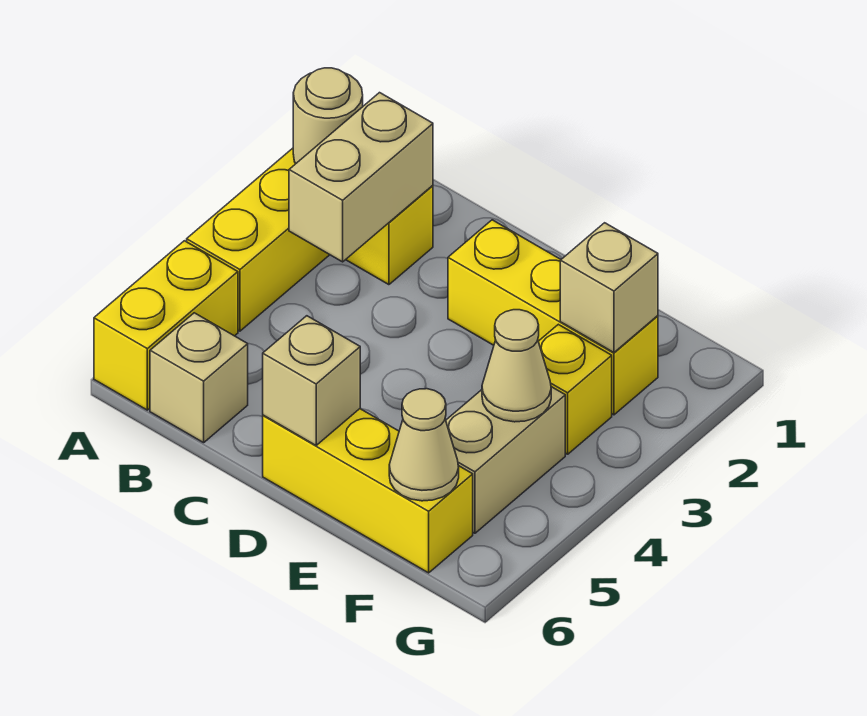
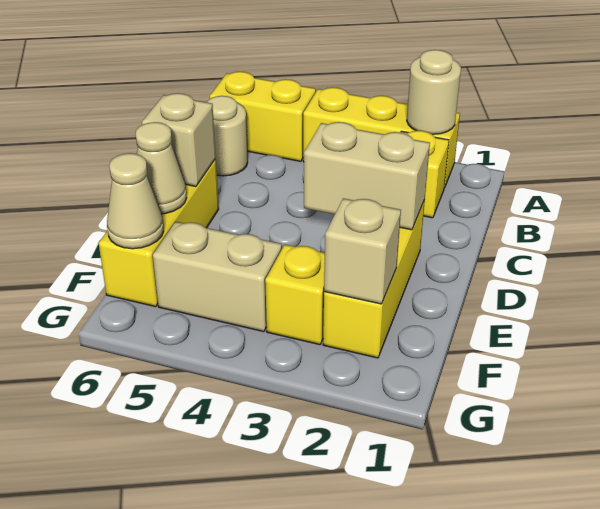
tan brick B2:B3 level 2 -> tan brick D2:D3 level 2
tan brick B6 level 1 -> tan round brick B6 level 1
tan cone F4 level 2 -> tan cone E6 level 2

